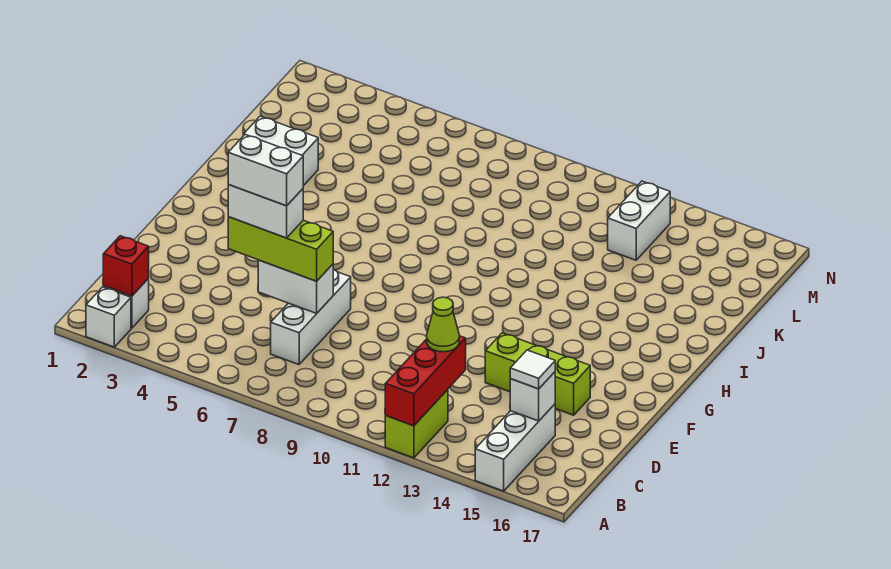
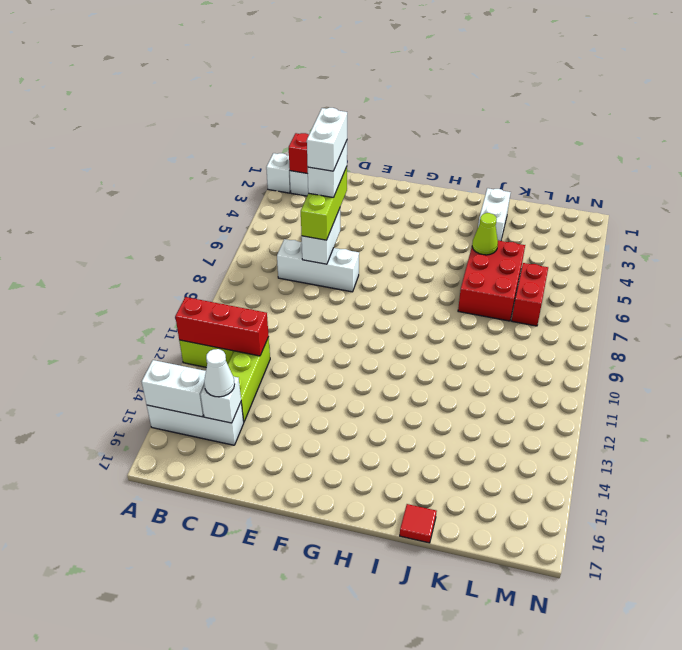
lime cone C12 level 3 -> lime cone J5 level 2
white tile C15 level 3 -> white cone C15 level 3
lime brick E13:E15 level 1 -> lime brick C12:C14 level 1
none -> red brick J5:K7 level 1
none -> red tile J17 level 1
none -> red brick L6:L7 level 1
white brick L13:M13 level 1 -> white brick A15:B15 level 2

